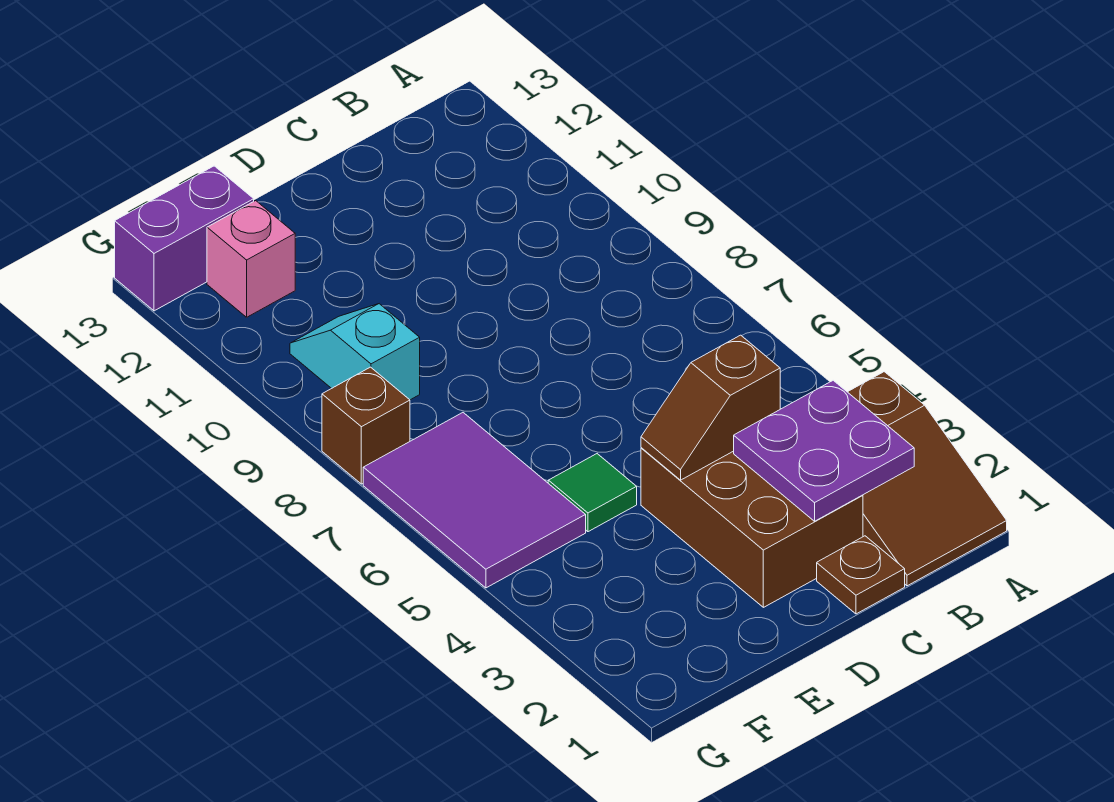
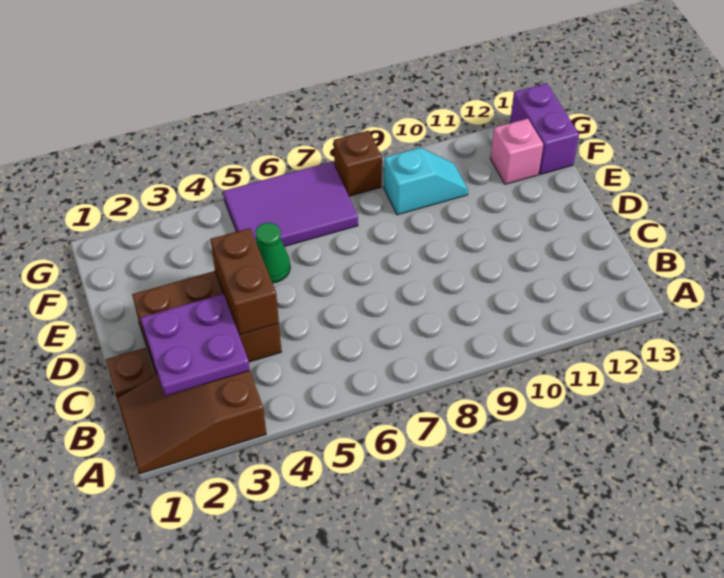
brown slope C4:D4 level 2 top C -> brown brick C4:D4 level 2
green tile E5 level 1 -> green cone E5 level 1

